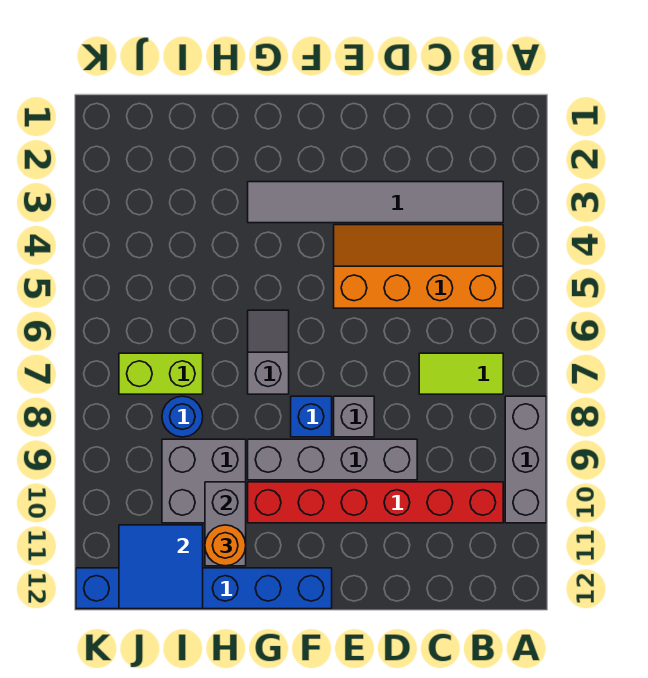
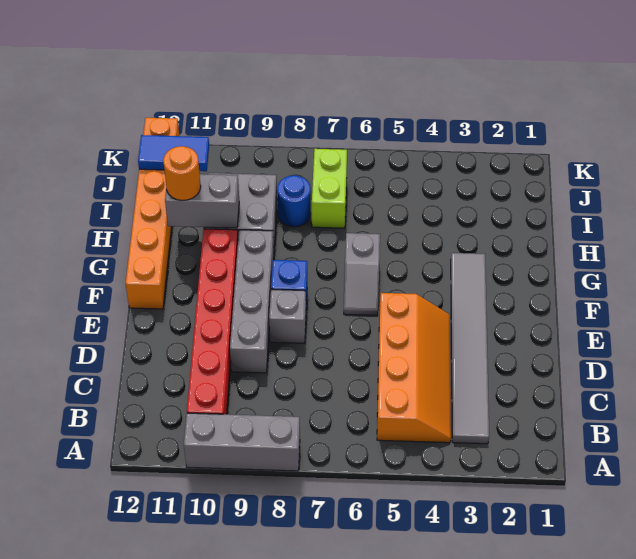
lime tile B7:C7 level 1 -> none
blue brick F12:K12 level 1 -> orange brick F12:K12 level 1
grey slope G6:G7 level 1 top 7 -> grey slope F6:G6 level 1 top G
blue tile I11:J12 level 2 -> blue tile J11:J12 level 2

